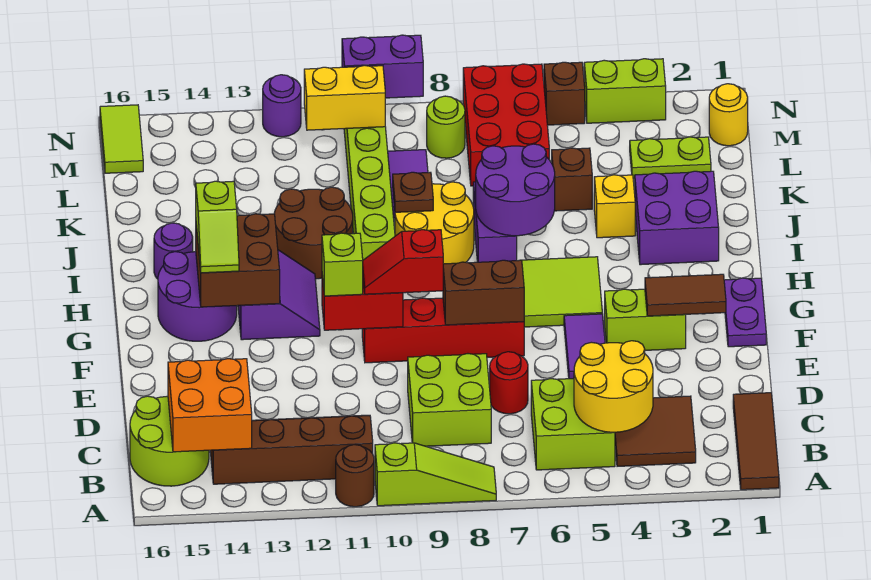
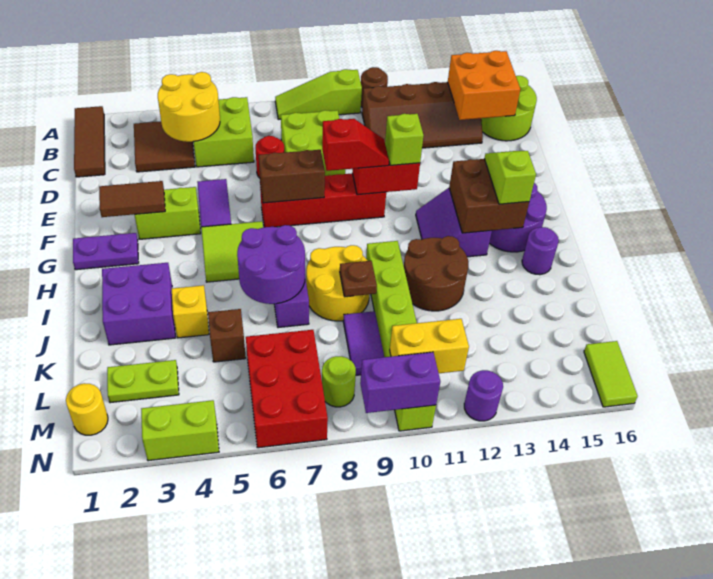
purple plate F1:G1 level 1 -> purple plate G1:G2 level 1
brown brick N5 level 1 -> none

